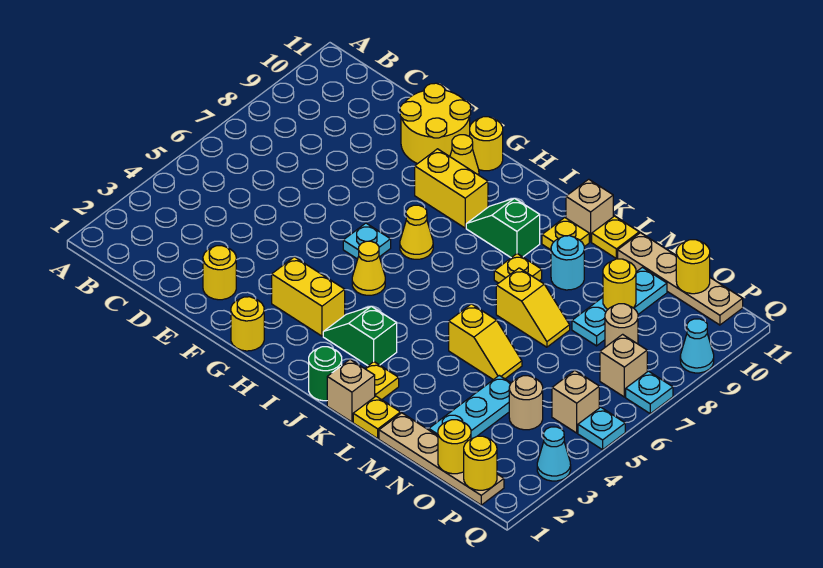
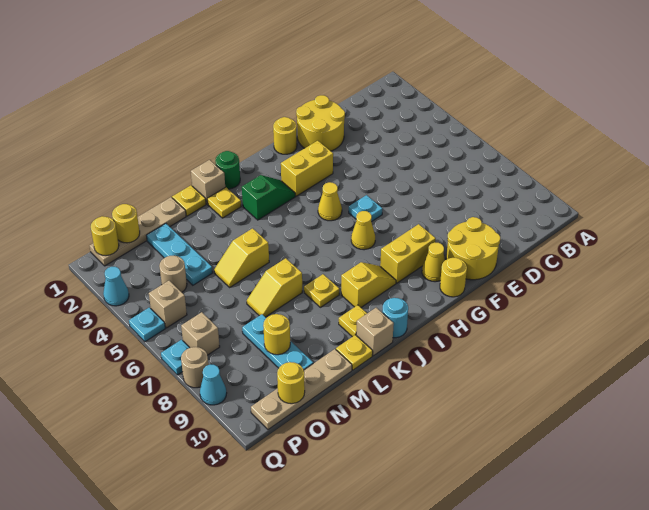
yellow round brick E2 level 1 -> yellow round brick E1:F2 level 1
green slope I9:J9 level 1 top J -> yellow slope I9:J9 level 1 top J
cyan round brick L9 level 1 -> cyan round brick J11 level 1
tan round brick O8 level 1 -> tan round brick Q8 level 1

